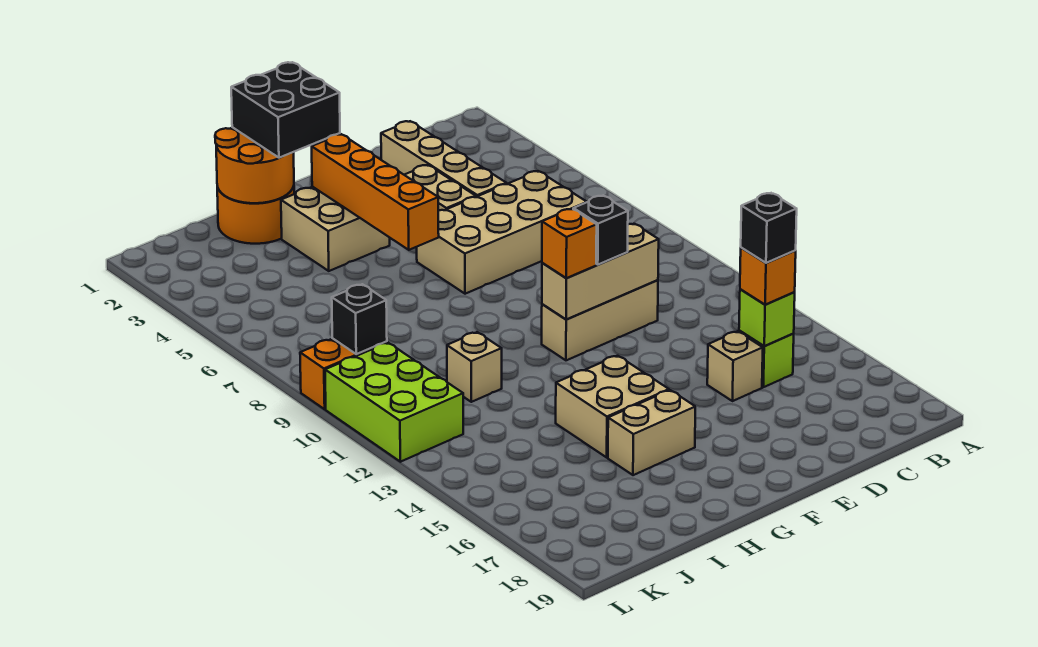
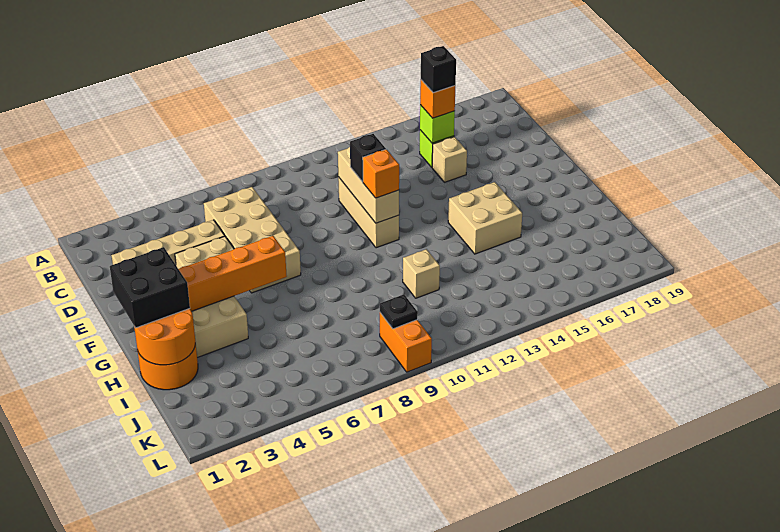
tan brick G16:H16 level 1 -> none
black brick K9 level 2 -> black plate K9 level 2
lime brick K10:L12 level 1 -> none

